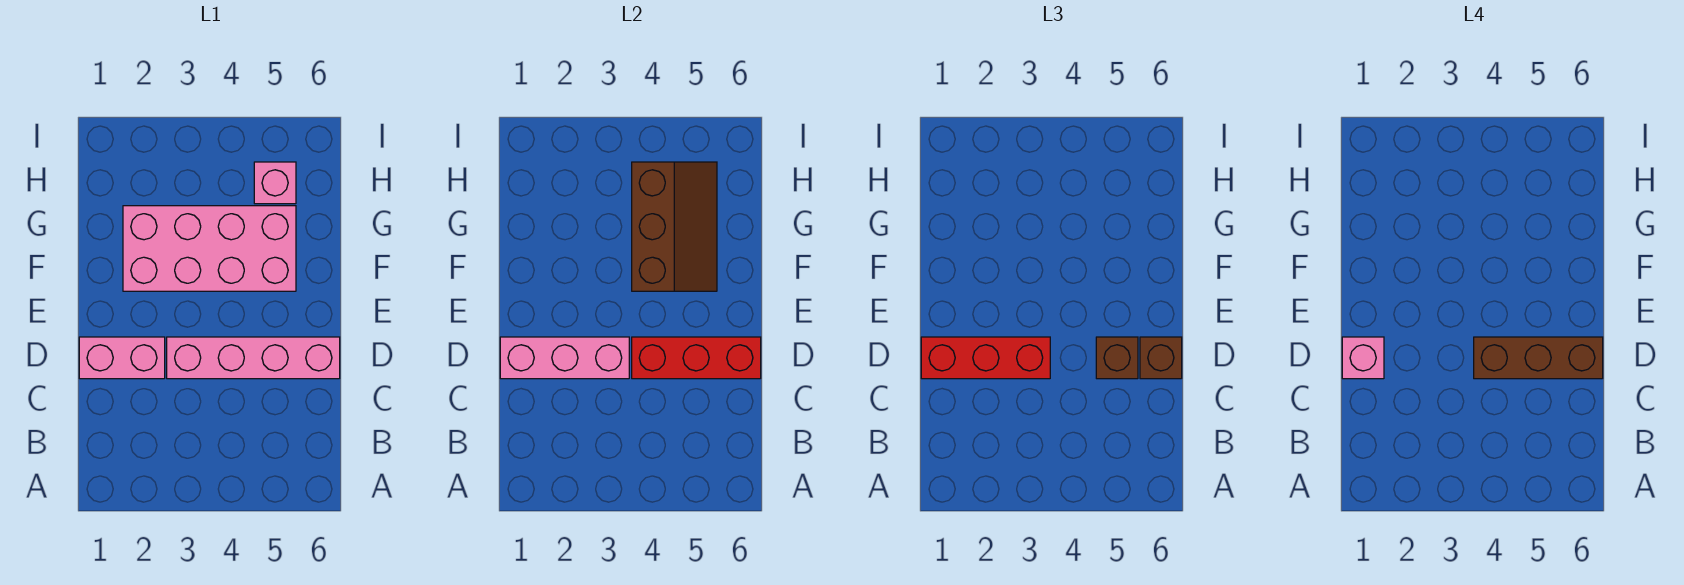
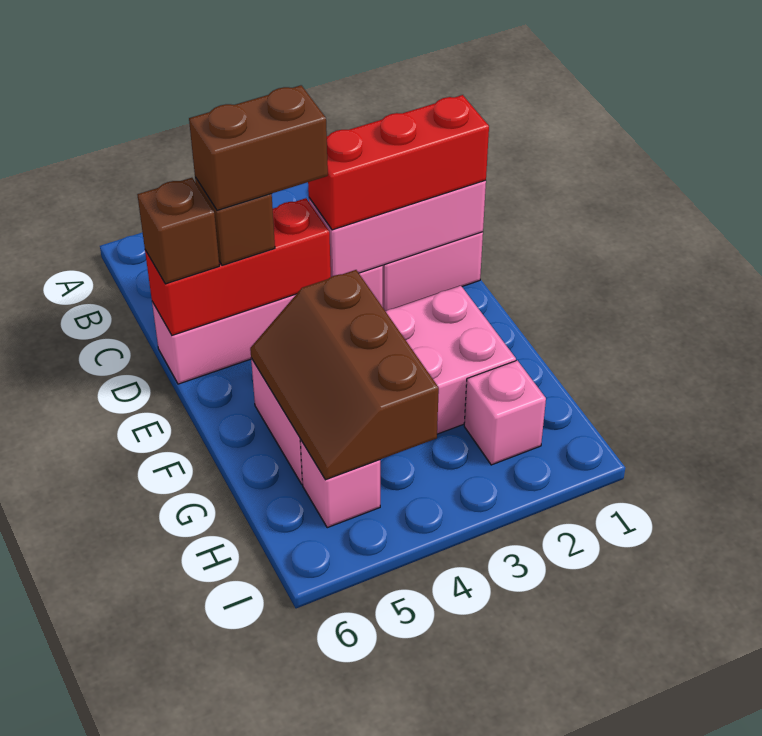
pink brick D1 level 4 -> pink brick H2 level 1
brown brick D4:D6 level 4 -> brown brick D4:D5 level 4

